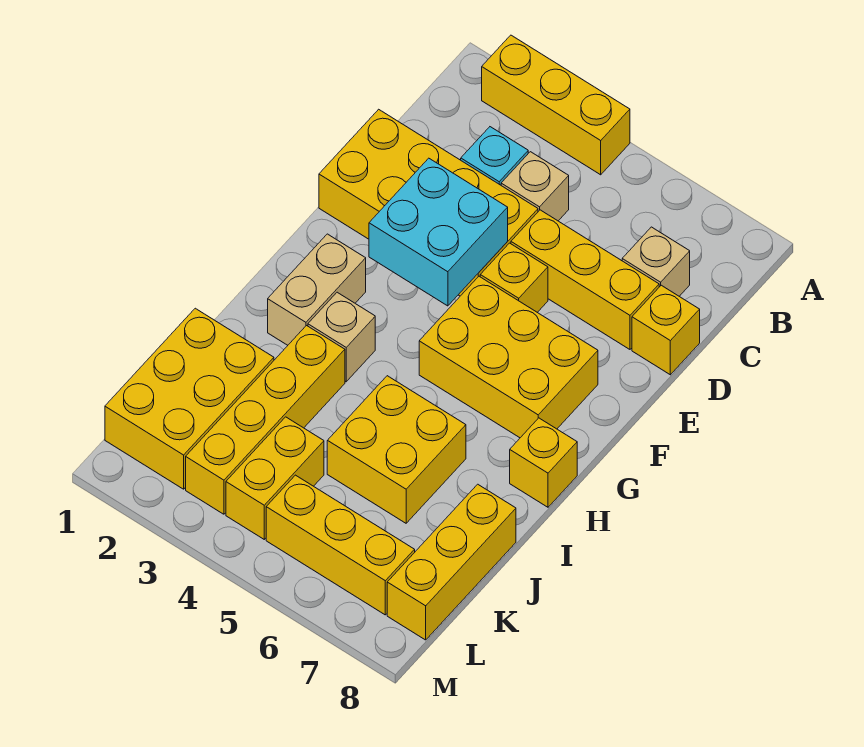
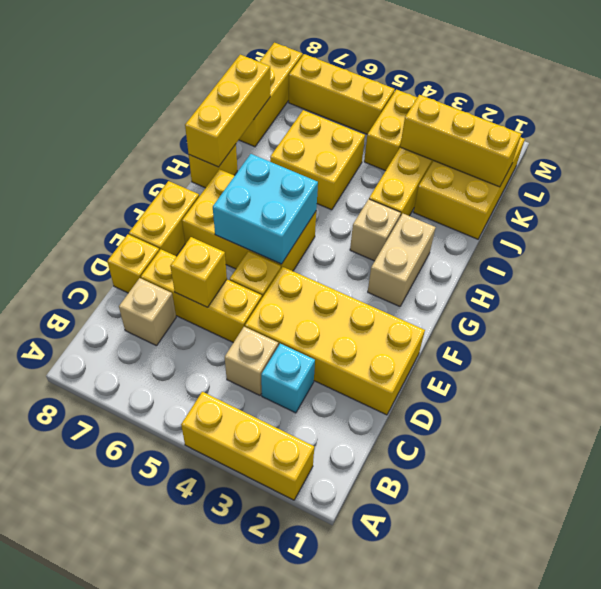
none -> yellow brick D6 level 2
cyan brick E3:F4 level 2 -> cyan brick F5:G6 level 2
none -> yellow brick E8:F8 level 1
none -> yellow brick H8:J8 level 2
none -> yellow brick K1:K3 level 2

